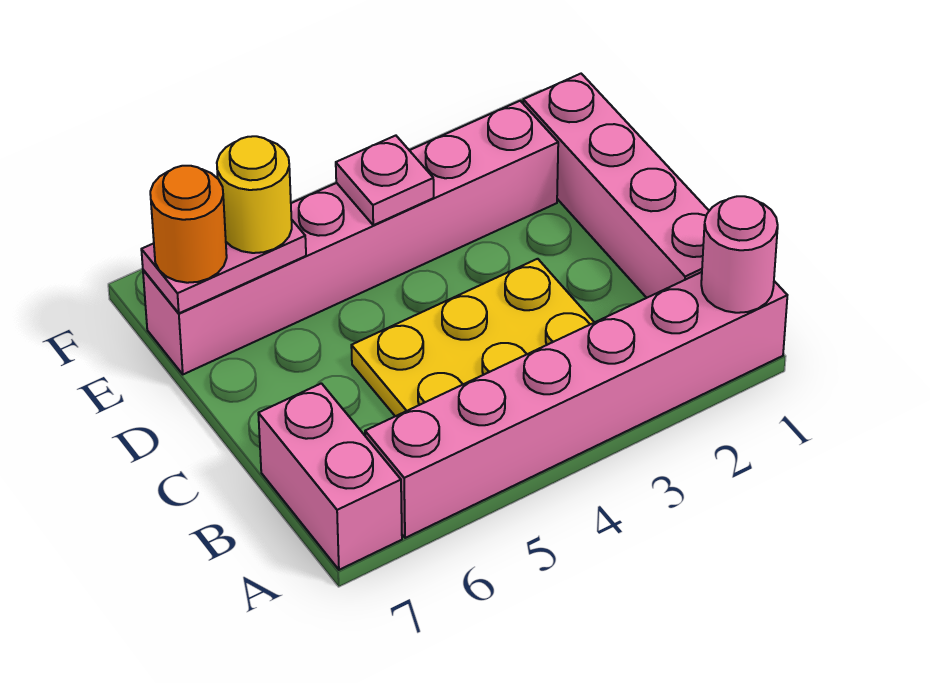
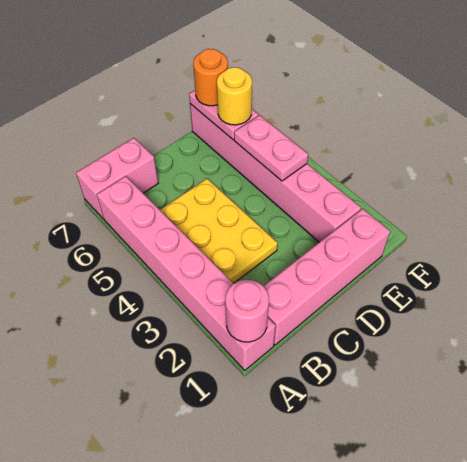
pink plate E4 level 2 -> pink plate E4:E5 level 2

